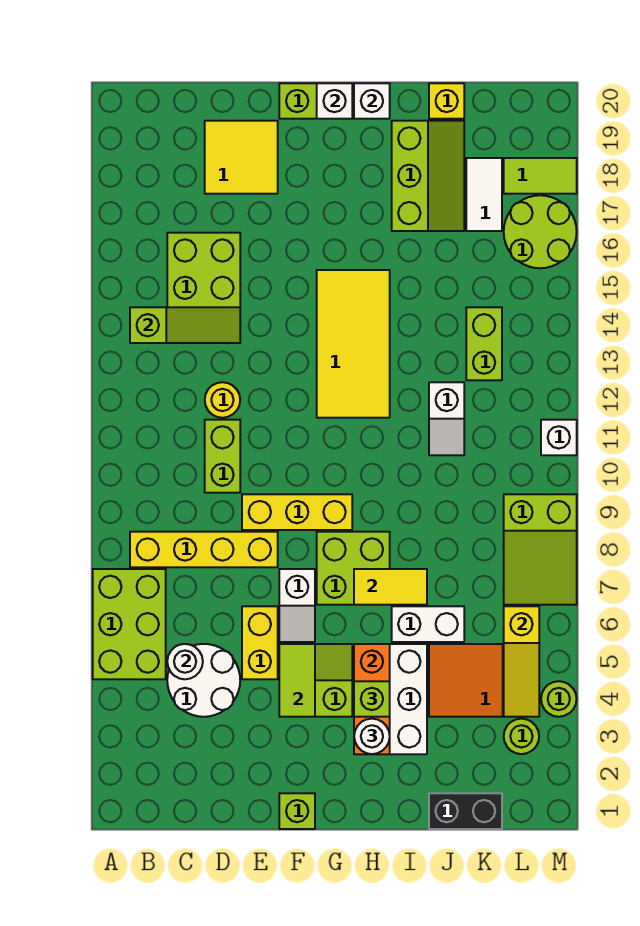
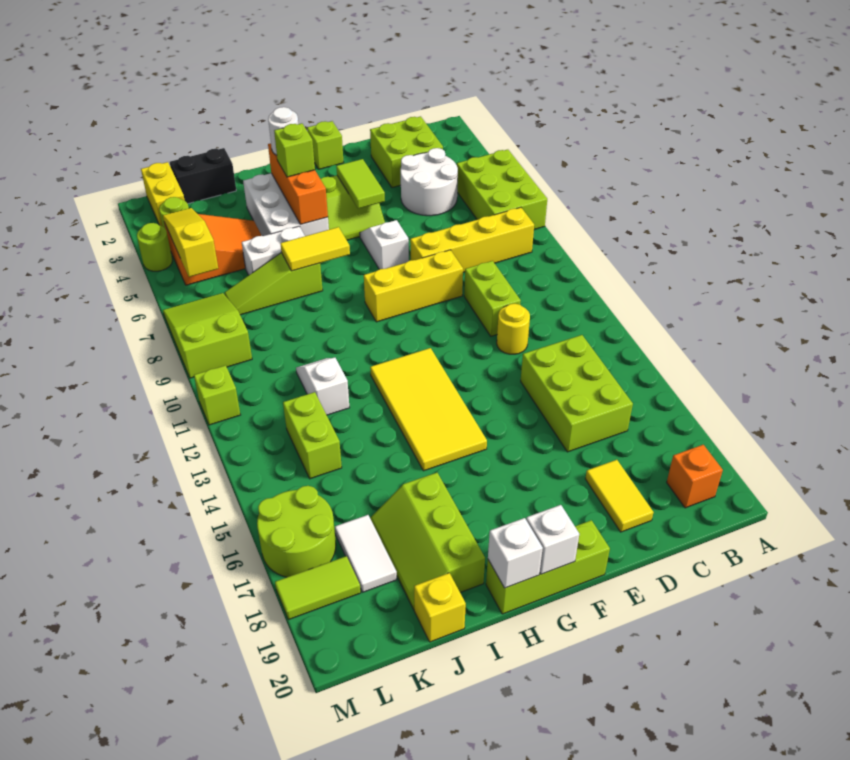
lime slope B14:D14 level 2 top B -> lime slope I7:K7 level 1 top I
none -> orange brick B19 level 1
white round brick C5 level 2 -> none
yellow tile D18:E19 level 1 -> yellow tile D18:D19 level 1
yellow brick E5:E6 level 1 -> yellow brick L1:L2 level 1
lime brick G7:H8 level 1 -> lime brick C2:D3 level 1
white brick M11 level 1 -> lime brick M11 level 1

